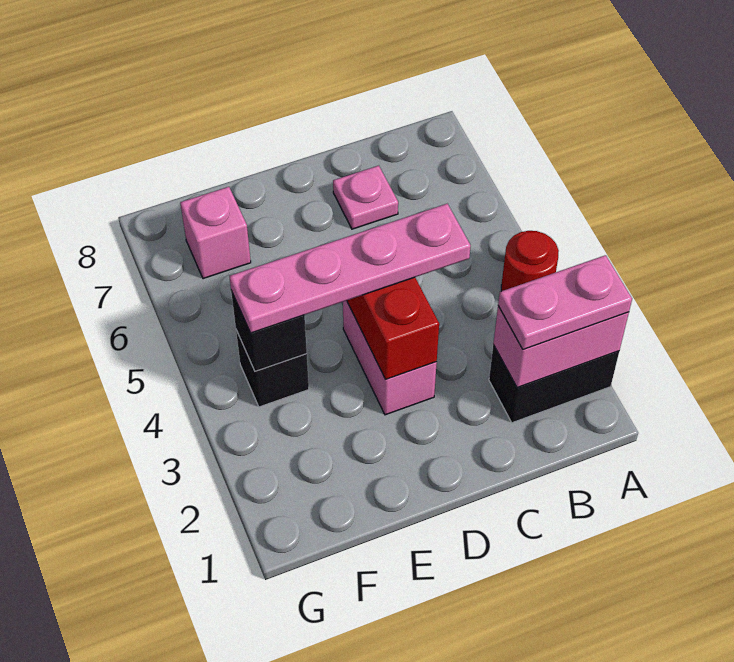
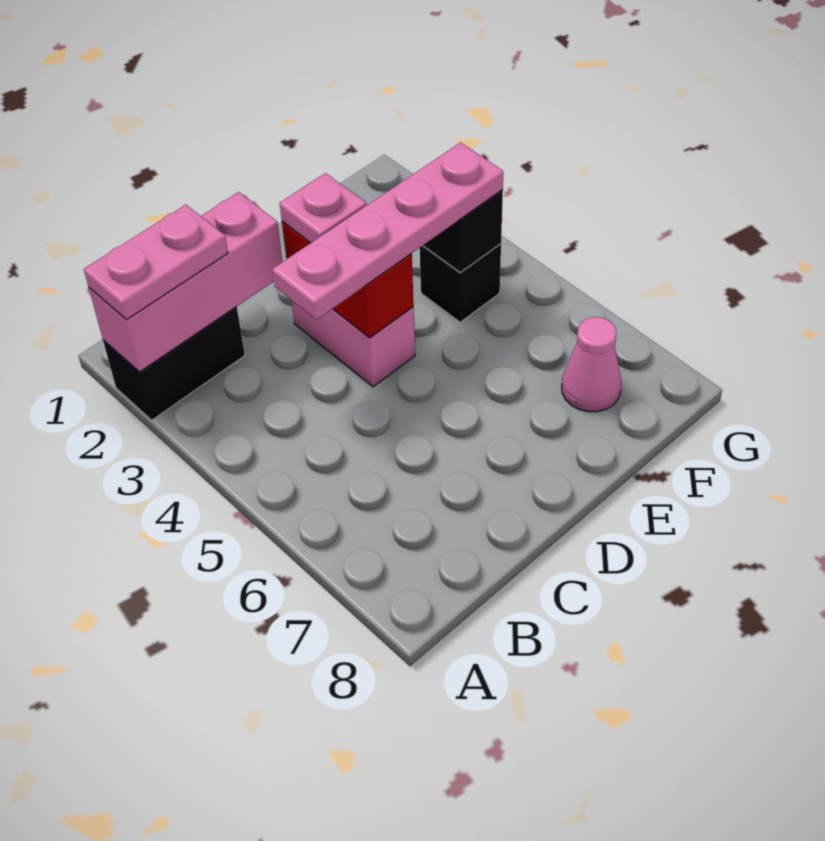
pink brick A2:B2 level 2 -> pink brick A2:C2 level 2
red round brick A4 level 1 -> none
pink plate C7 level 1 -> pink plate D3 level 3
pink brick F7 level 1 -> pink cone F7 level 1

